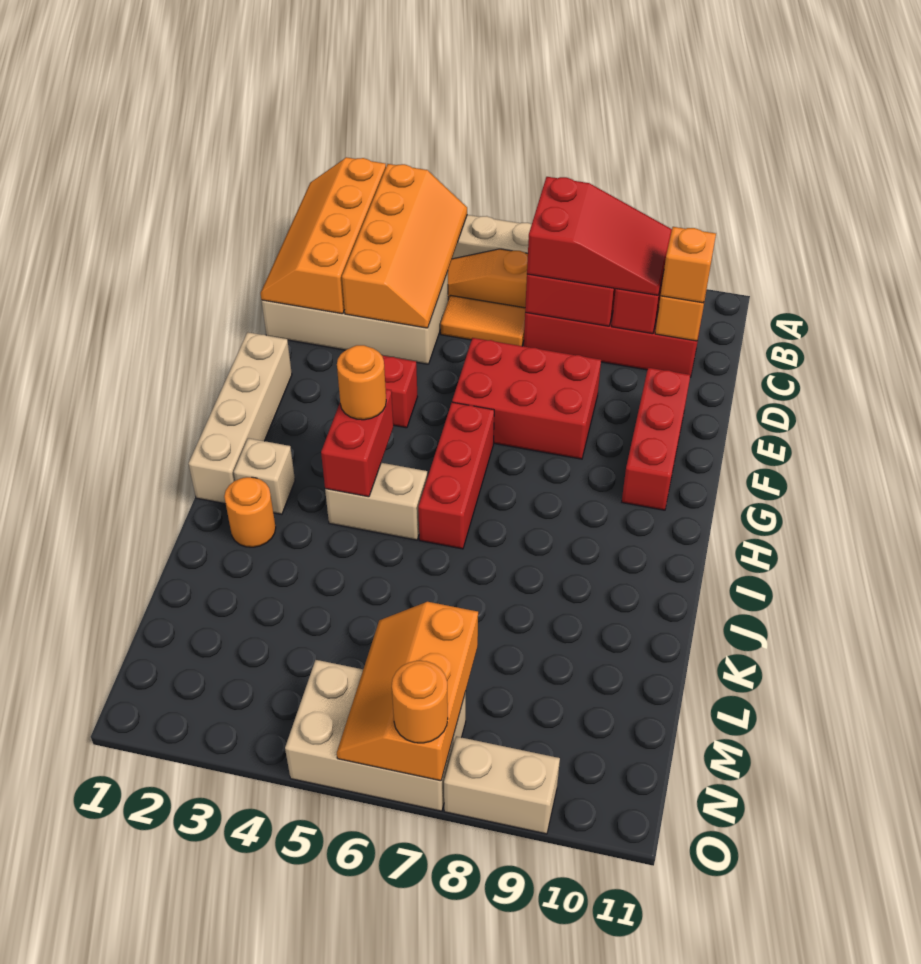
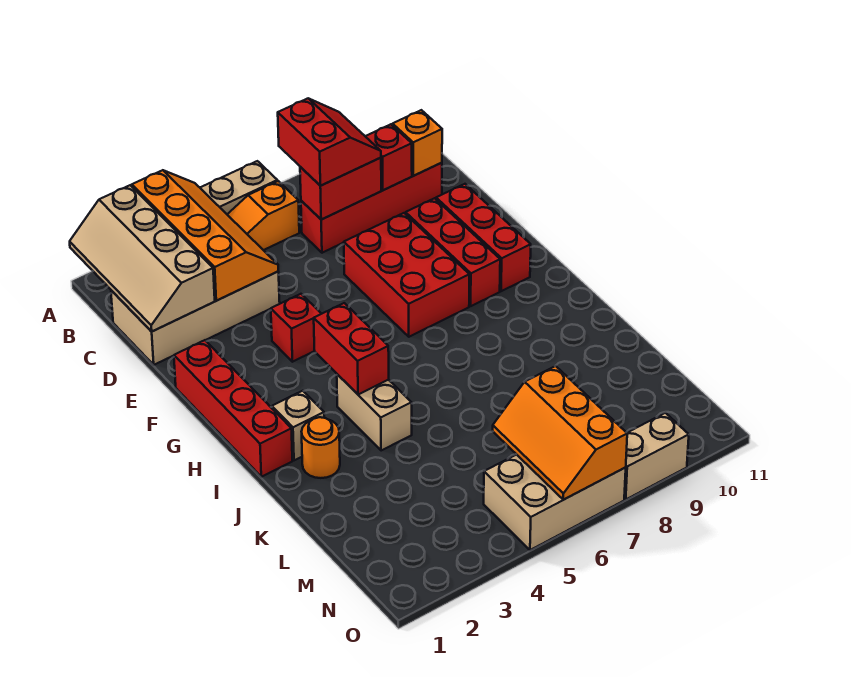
orange slope A1:D2 level 2 top 2 -> tan slope A1:D2 level 2 top 2
red slope B7:C9 level 3 top 7 -> red slope B7:C8 level 3 top 7
orange tile C5:C6 level 1 -> none
orange brick C10 level 3 -> none
red brick E6:F8 level 1 -> red brick E7:G8 level 1
tan brick F1:I1 level 1 -> red brick F1:I1 level 1
red brick G6:I6 level 1 -> red brick E9:G9 level 1
orange round brick H4 level 3 -> none
tan brick I4:I5 level 1 -> tan brick I4:J4 level 1
orange round brick O7 level 3 -> none

